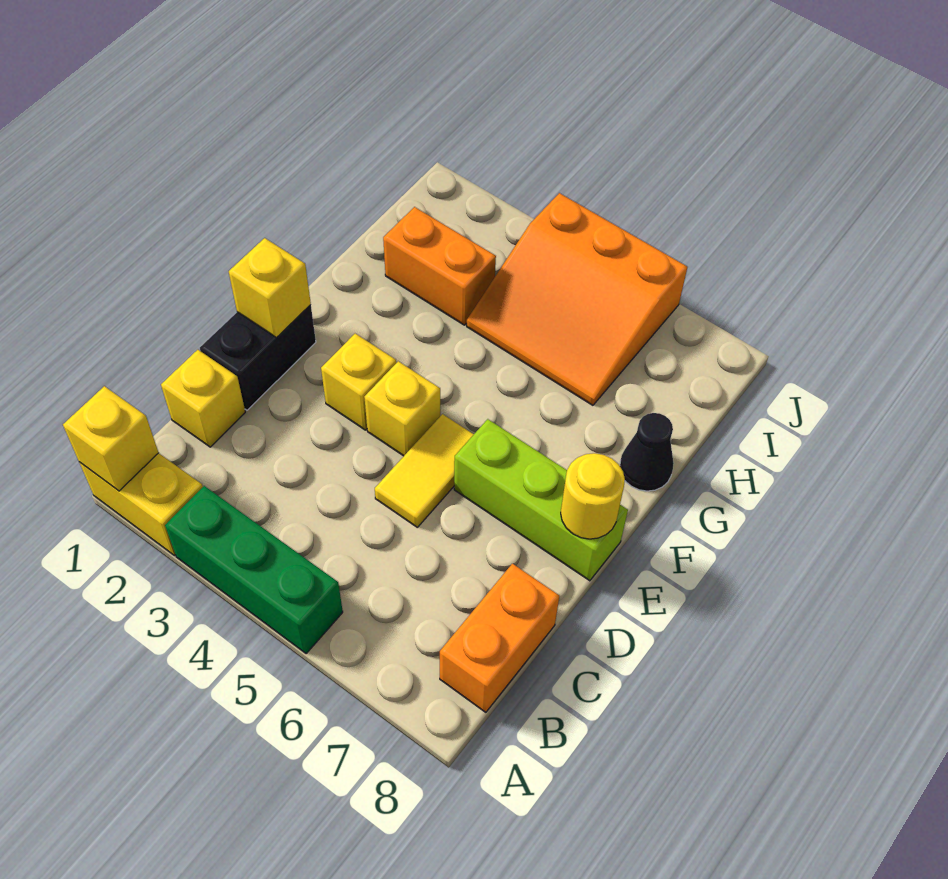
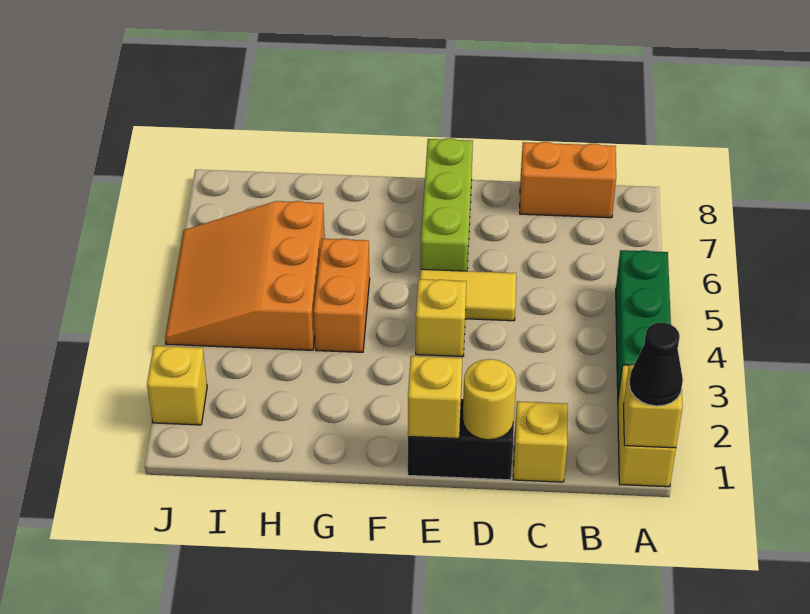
yellow brick E3 level 1 -> yellow brick J2 level 1
yellow round brick E8 level 2 -> yellow round brick D1 level 2
black cone G8 level 1 -> black cone A1 level 3
orange brick H2:H3 level 1 -> orange brick G4:G5 level 1
orange slope H4:J6 level 1 top J -> orange slope H4:J6 level 1 top H

